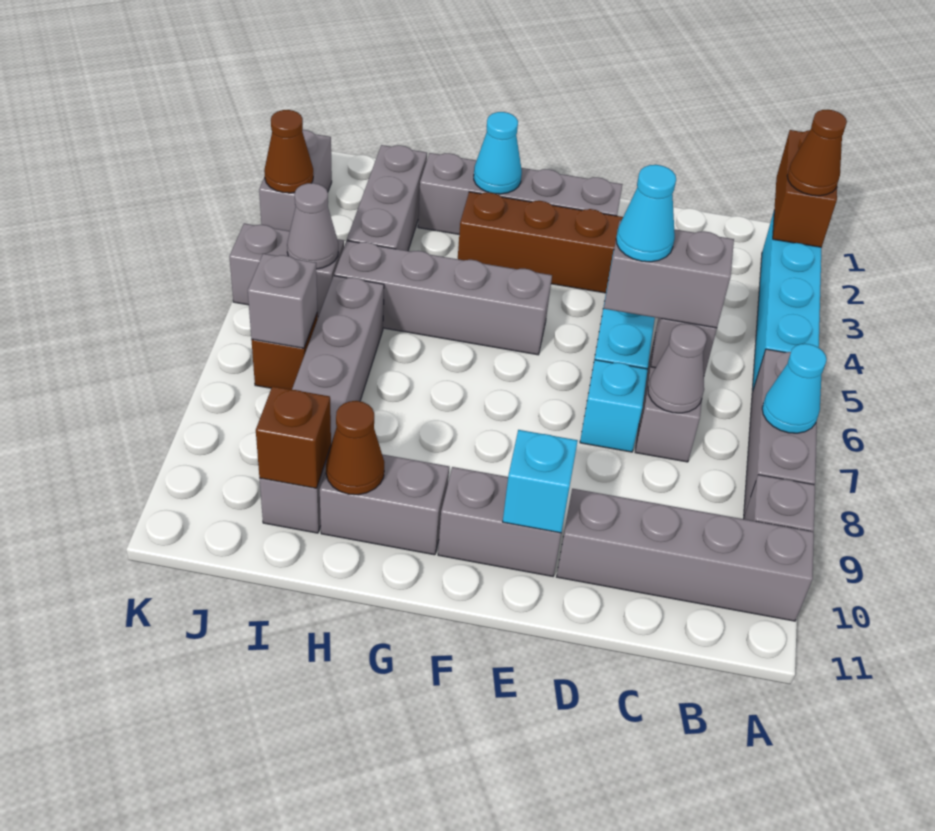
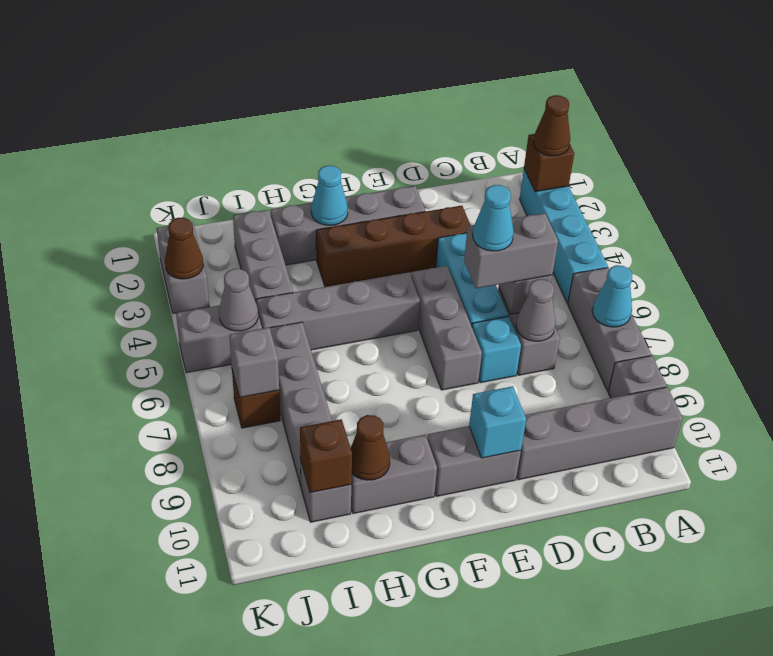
brown brick A1:A2 level 2 -> brown brick A2 level 2
none -> grey brick E5:E7 level 1

